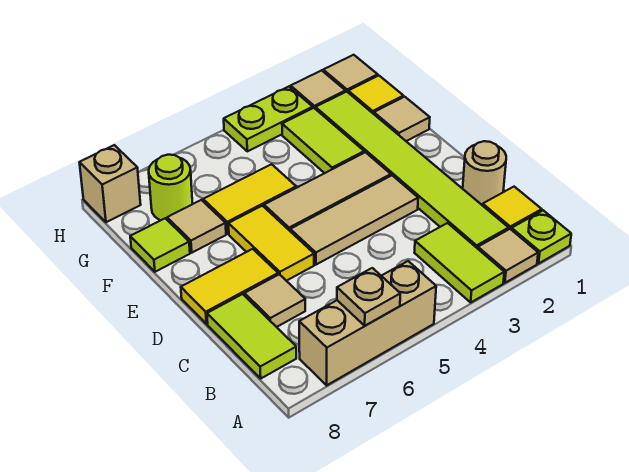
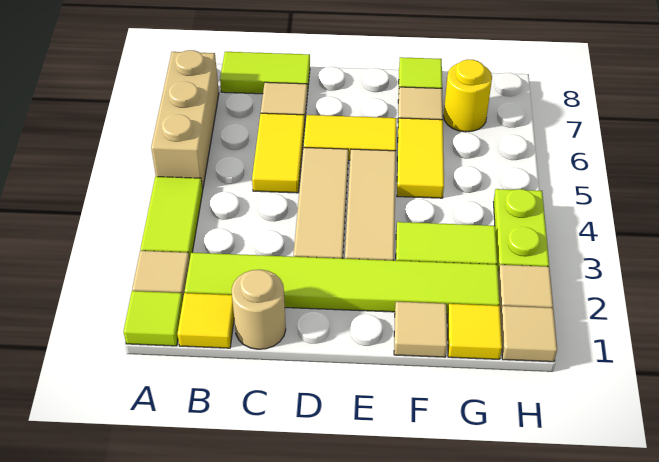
lime plate A1 level 1 -> lime tile A1 level 1
lime tile A3:B3 level 1 -> lime tile A3:A4 level 1
tan plate A6 level 2 -> none
yellow tile D7:D8 level 1 -> yellow tile C5:C6 level 1
lime round brick G7 level 1 -> yellow round brick G7 level 1
tan brick H8 level 1 -> none

